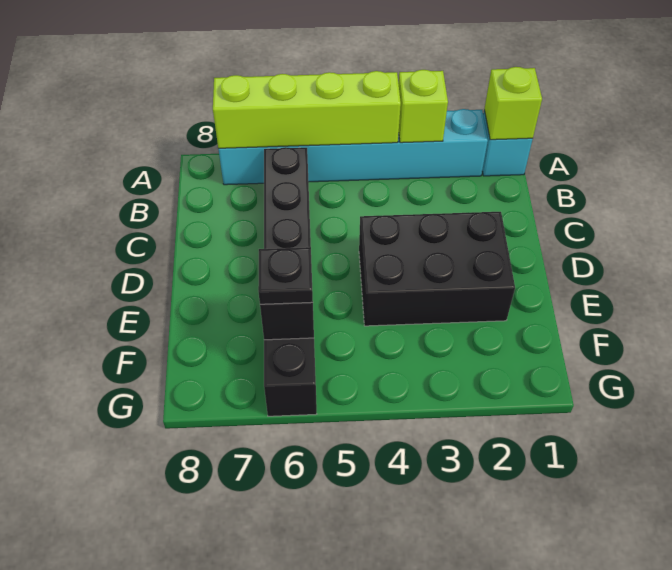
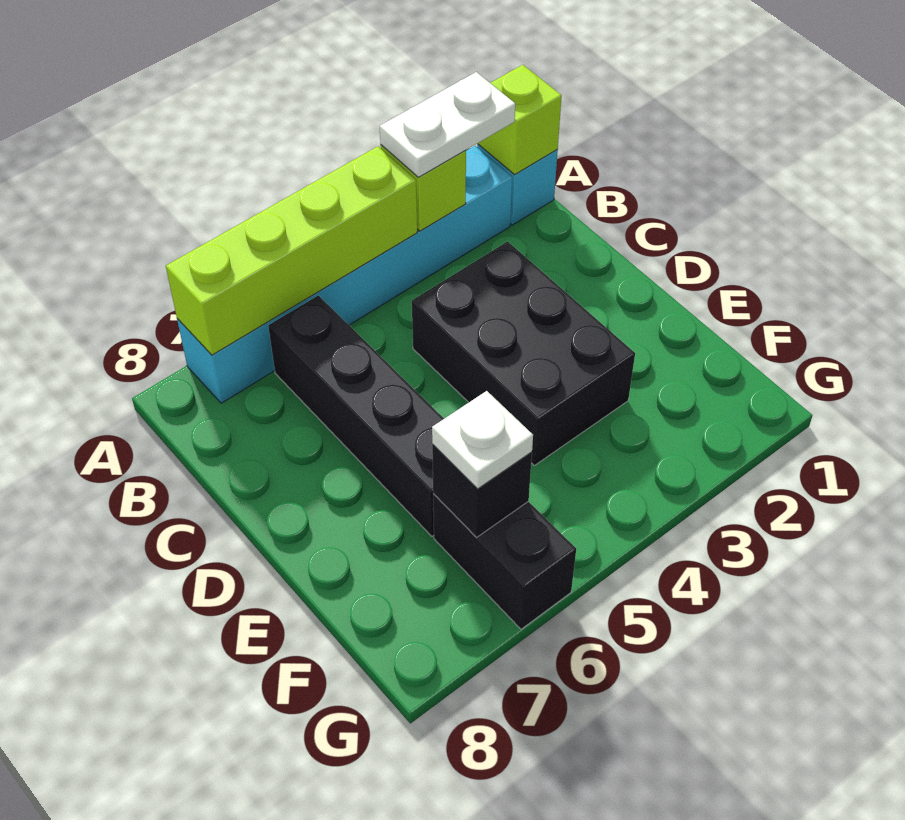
none -> white plate A2:A3 level 3
black brick D2:E4 level 1 -> black brick C3:E4 level 1
black plate F6 level 3 -> white plate F6 level 3

